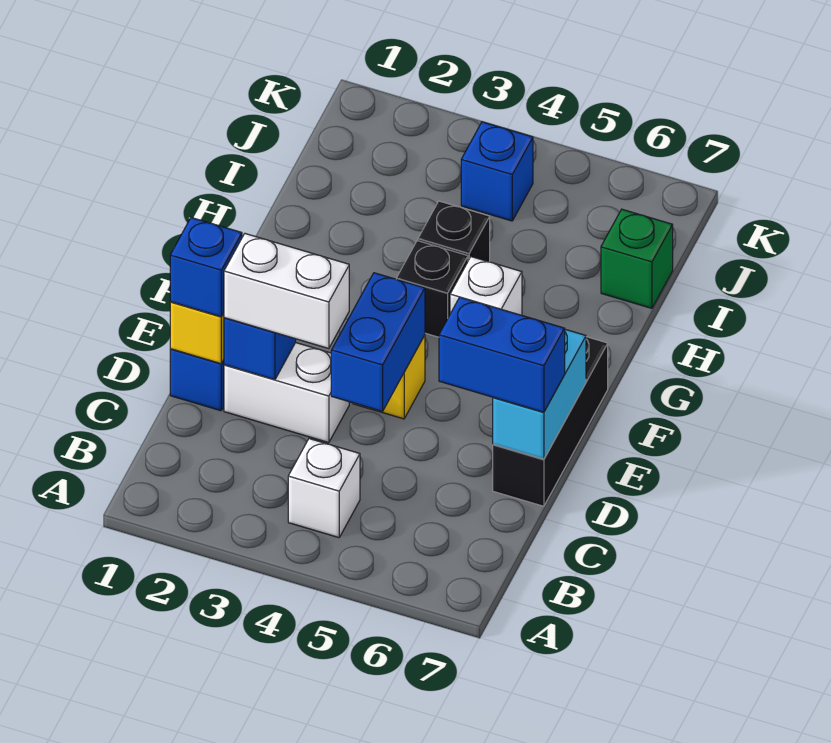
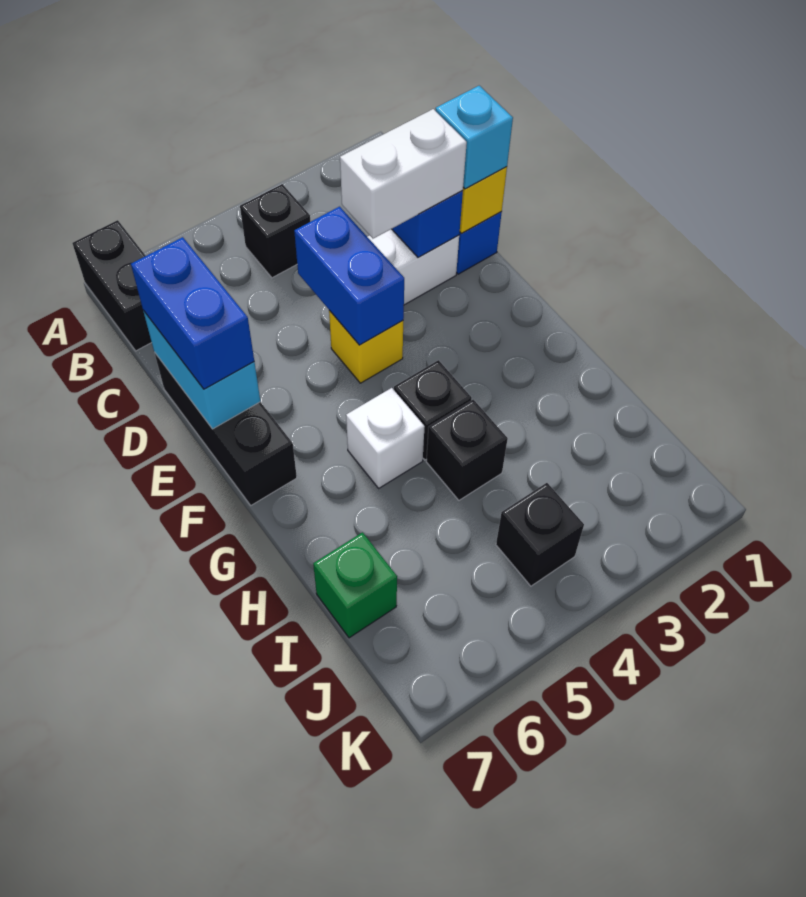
none -> black brick A7:B7 level 1
white brick B4 level 1 -> black brick B4 level 1
blue brick D1 level 3 -> cyan brick D1 level 3
blue brick D6:D7 level 3 -> blue brick D7:E7 level 3
blue brick J4 level 1 -> black brick J4 level 1

